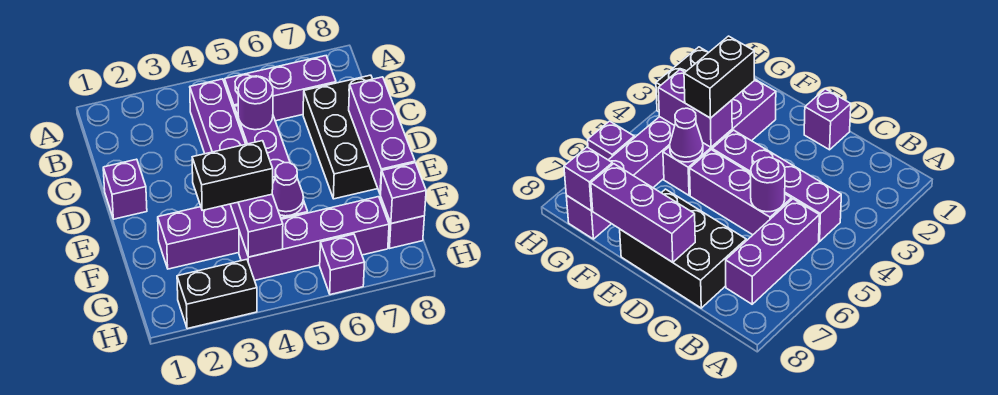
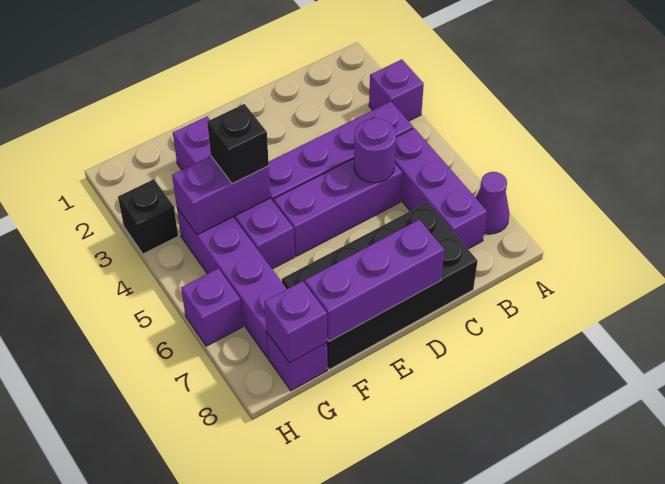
black brick C7:E8 level 1 -> black brick C7:F8 level 1
purple brick D1 level 1 -> purple brick A3 level 1
black brick F3:F4 level 3 -> black brick F4 level 3
purple cone F5 level 2 -> purple cone A7 level 1
black brick H2:H3 level 1 -> black brick H3 level 1

